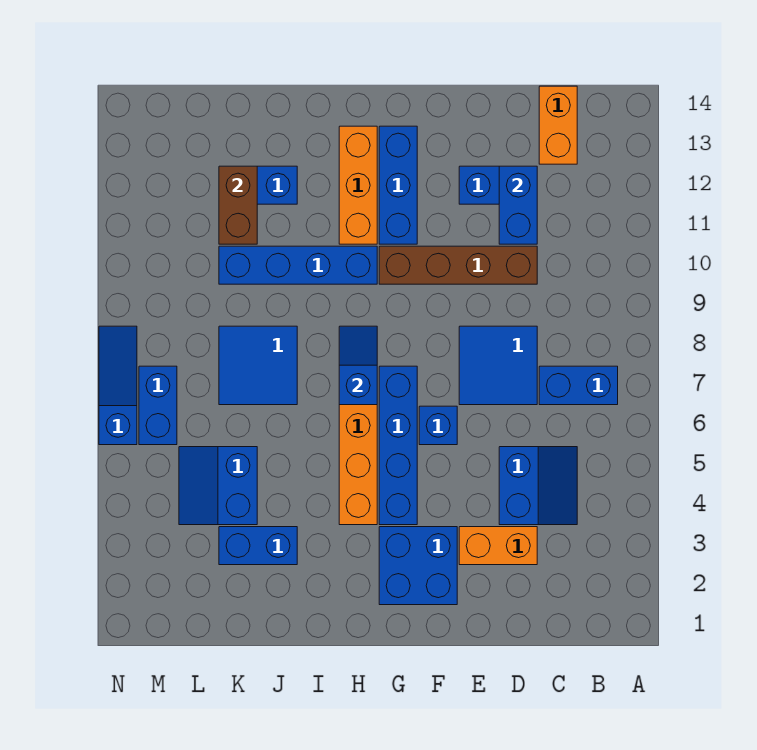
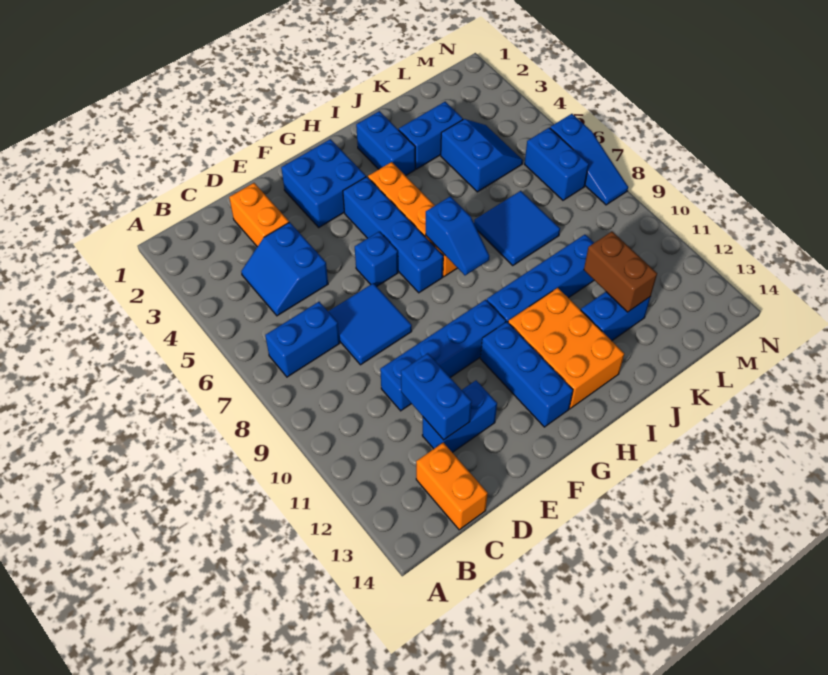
orange brick D3:E3 level 1 -> orange brick D2:D3 level 1
brown brick D10:G10 level 1 -> blue brick D10:G10 level 1
orange brick H11:H13 level 1 -> orange brick H11:I13 level 1
none -> blue brick I2:I3 level 1

